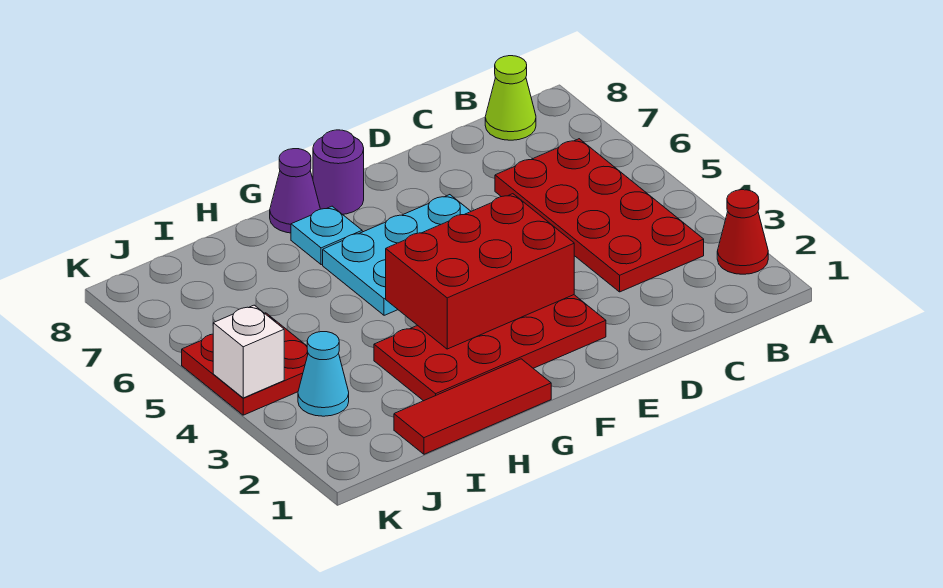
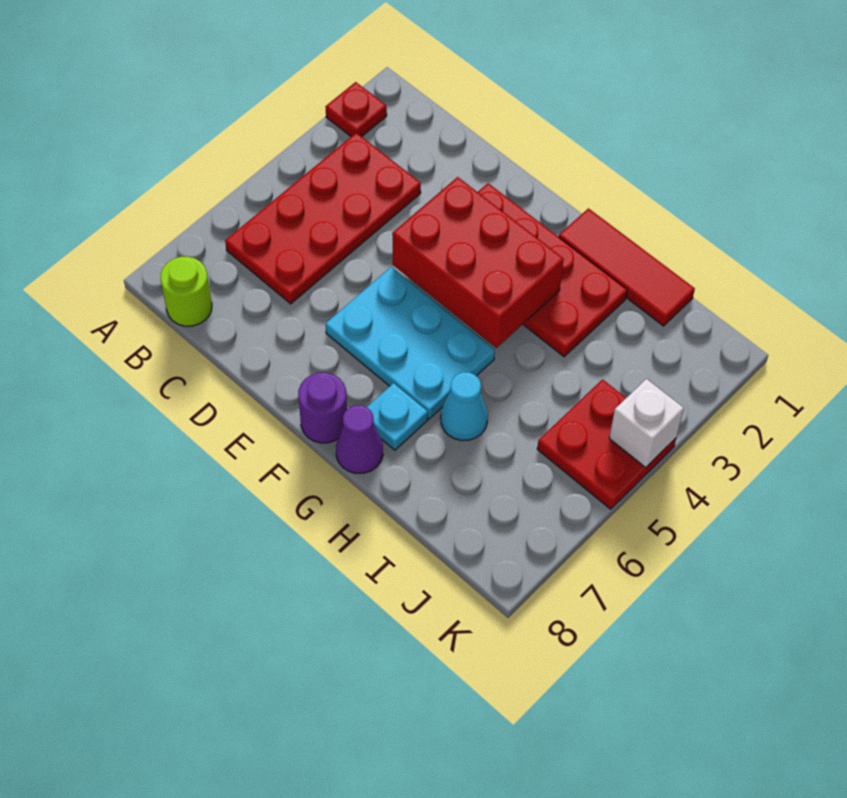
red cone A2 level 1 -> red plate A2 level 1
lime cone B8 level 1 -> lime round brick B8 level 1
cyan cone J3 level 1 -> cyan cone H6 level 1

